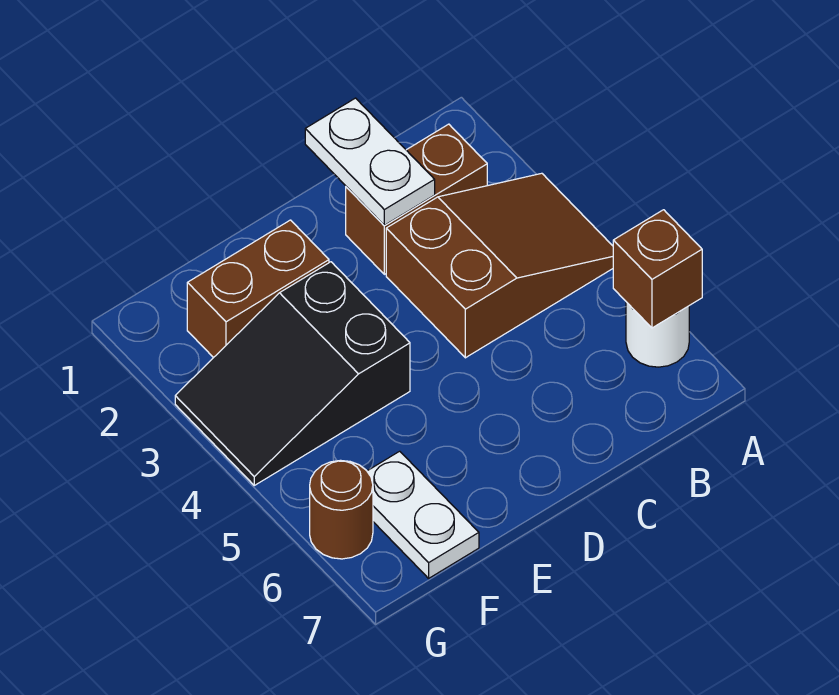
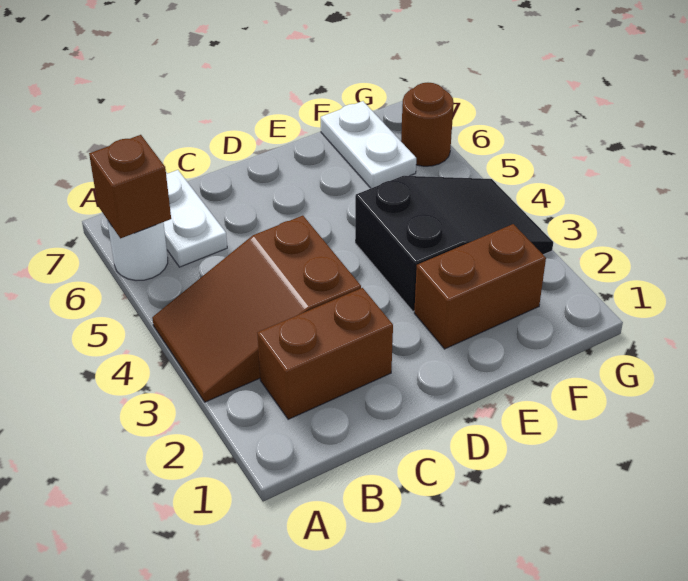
white plate C1:C2 level 2 -> white plate B6:B7 level 1

